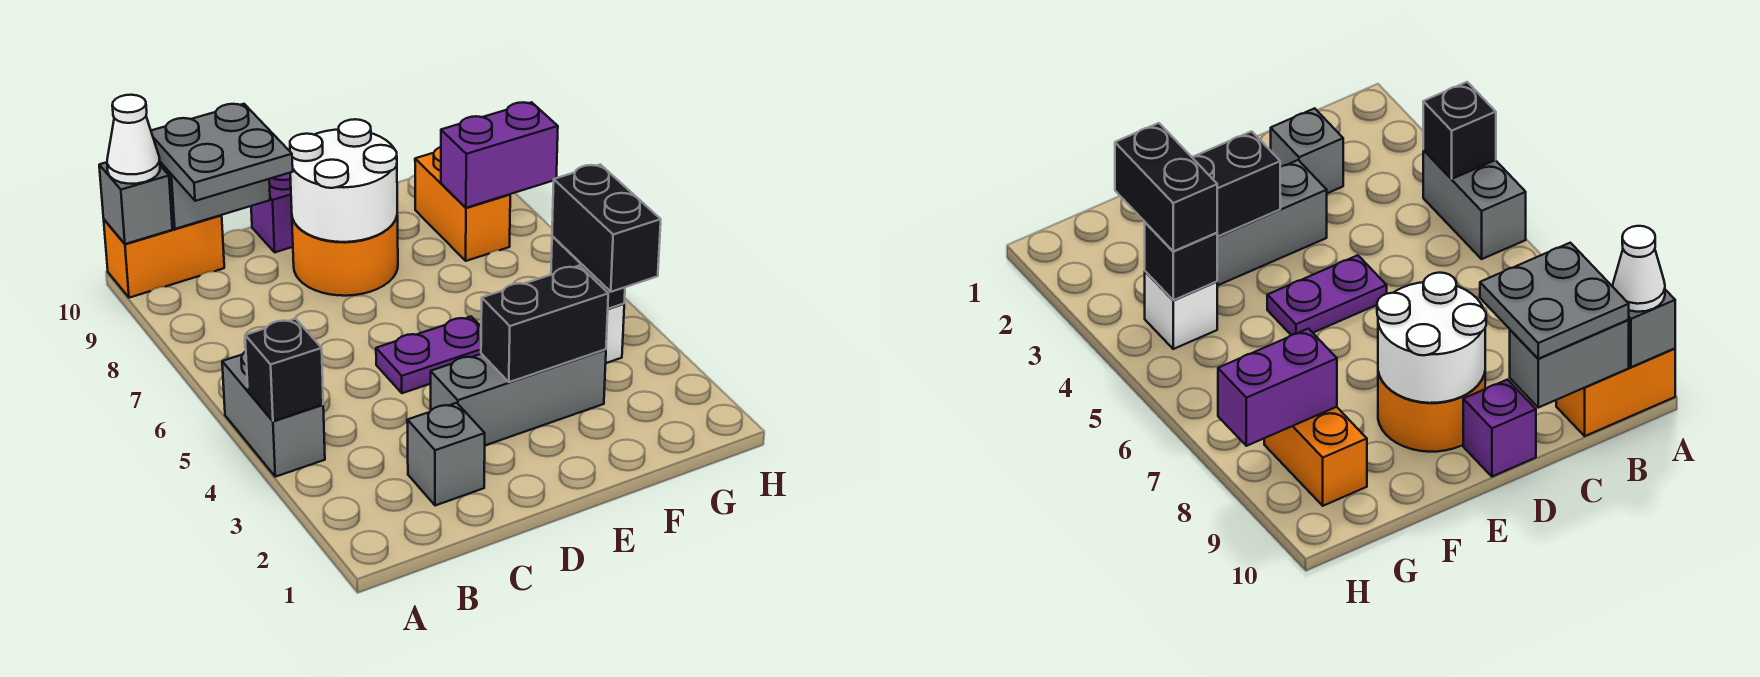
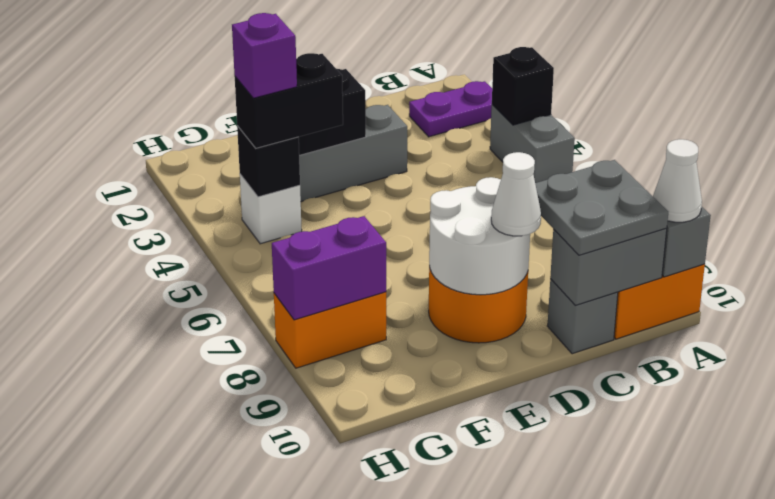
grey brick C2 level 1 -> grey brick C10 level 1
purple plate D5:E5 level 1 -> purple plate A2:B2 level 1
none -> white cone D9 level 3
purple brick D10 level 1 -> purple brick G4 level 4
black brick G3:G4 level 3 -> black brick F4:G4 level 3
orange brick G8:G9 level 1 -> orange brick G8:H8 level 1

